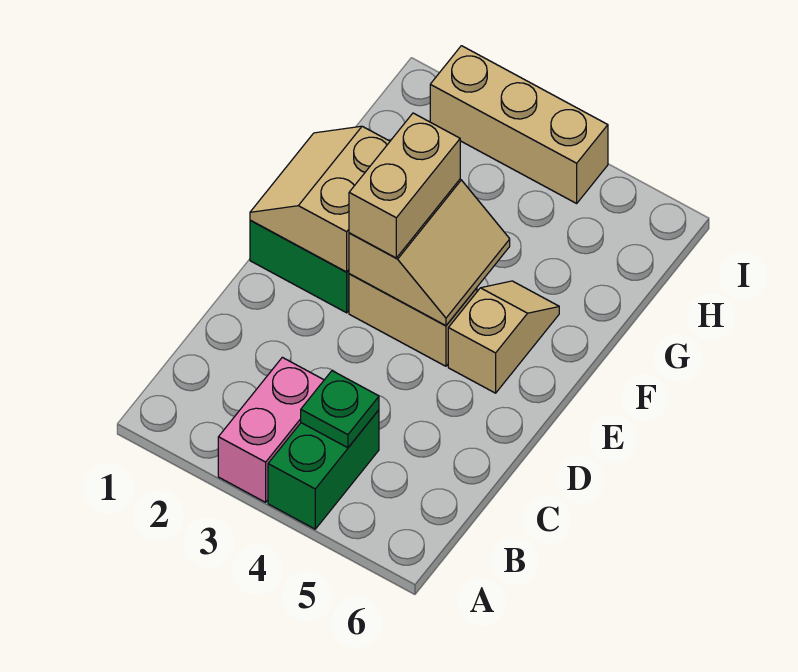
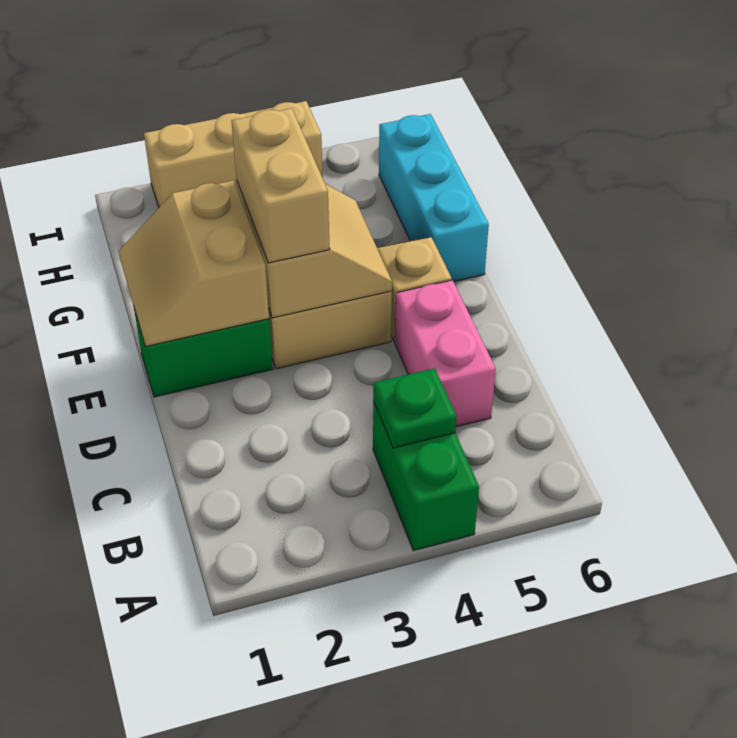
pink brick A3:B3 level 1 -> pink brick C5:D5 level 1
none -> cyan brick F6:H6 level 1

